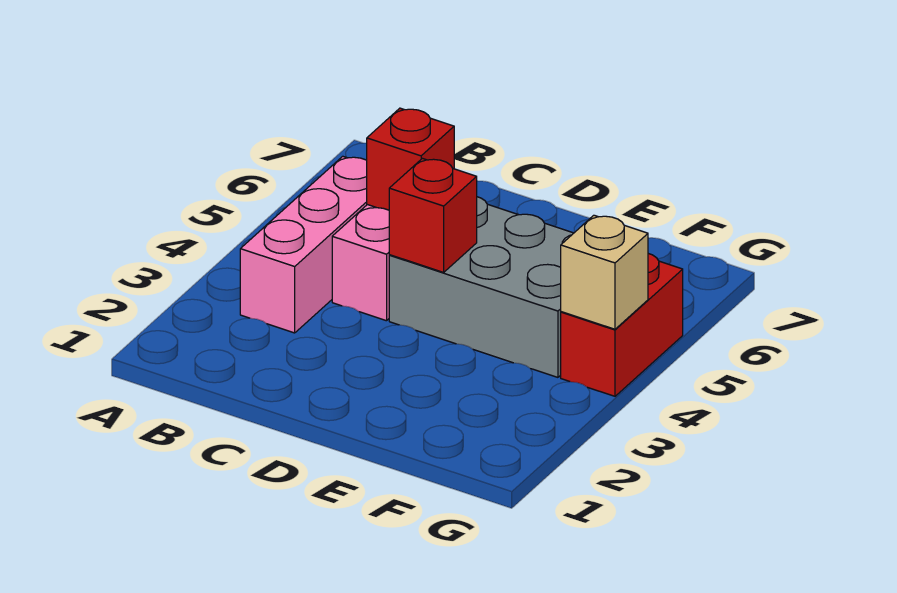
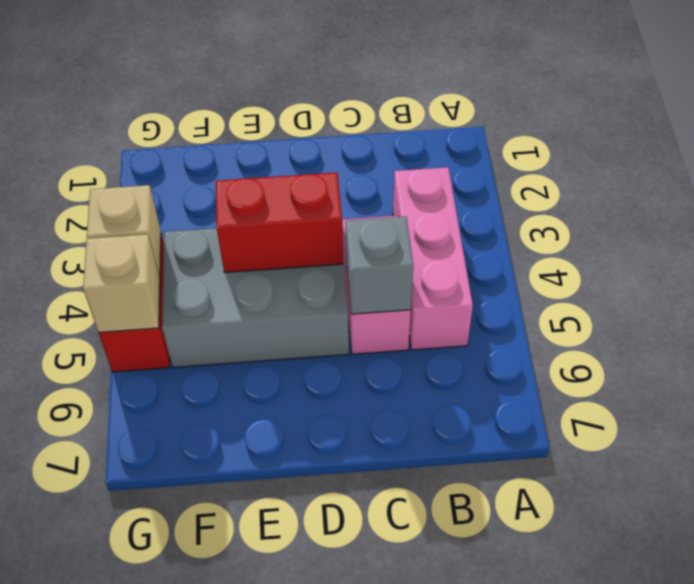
red brick C5 level 2 -> grey brick C5 level 2
red brick D4 level 2 -> red brick D4:E4 level 2
none -> tan brick G5 level 2

